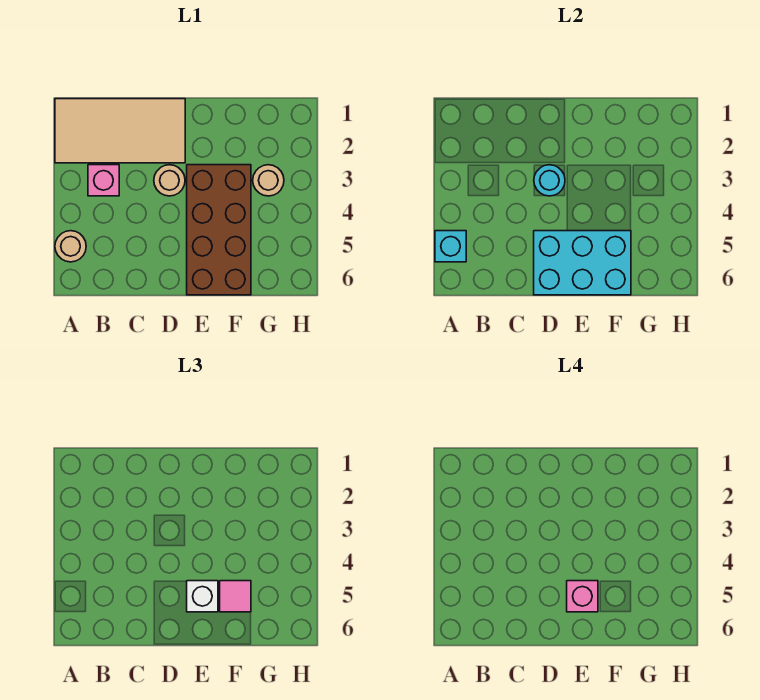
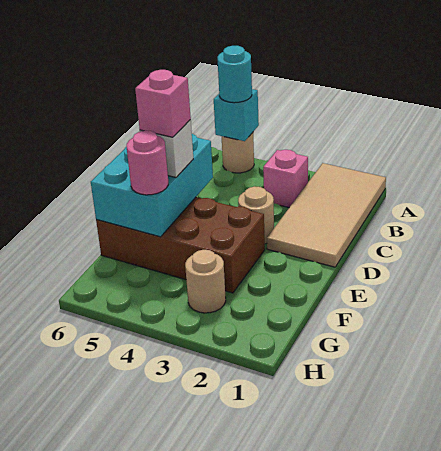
cyan round brick D3 level 2 -> cyan round brick A5 level 3
pink tile F5 level 3 -> pink round brick F5 level 3

